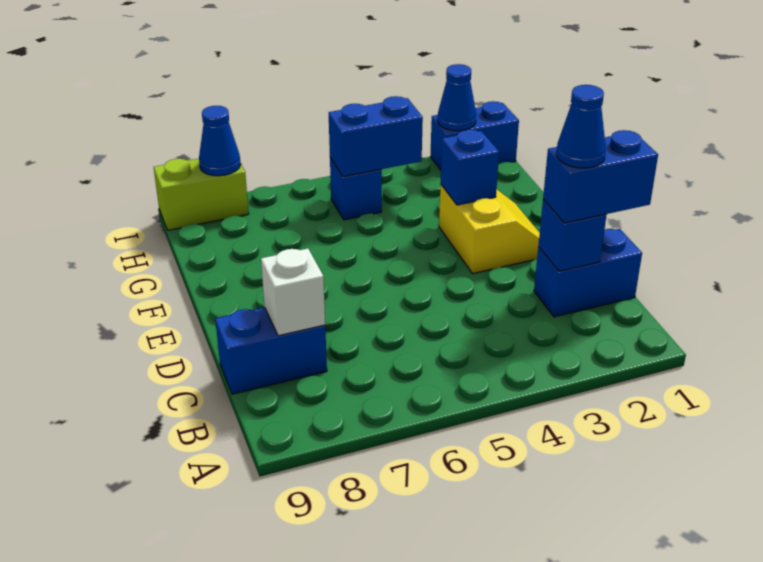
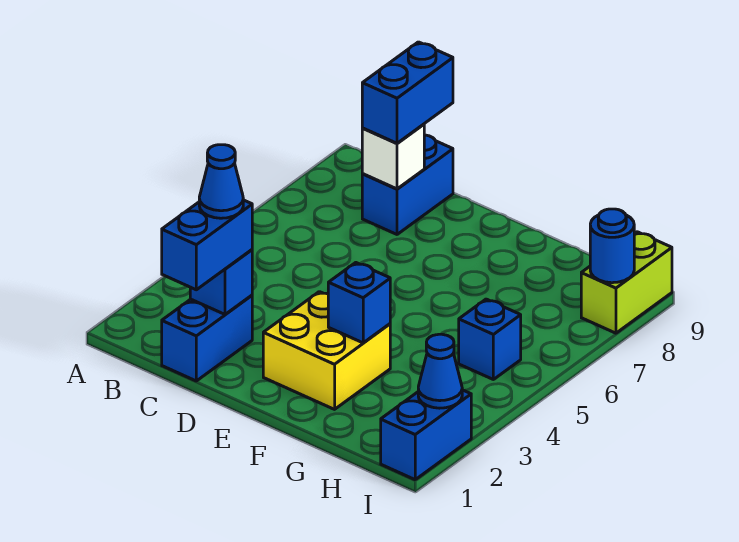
yellow slope E2:F3 level 1 top 3 -> yellow brick E2:F3 level 1
blue brick H4:H5 level 2 -> blue brick C8:C9 level 3
blue cone I8 level 2 -> blue round brick I8 level 2

